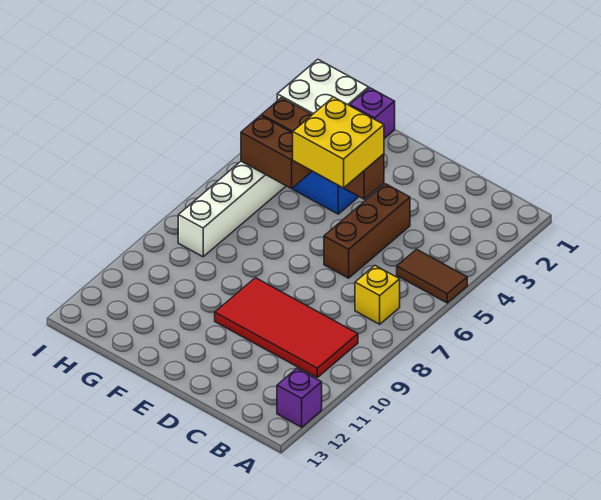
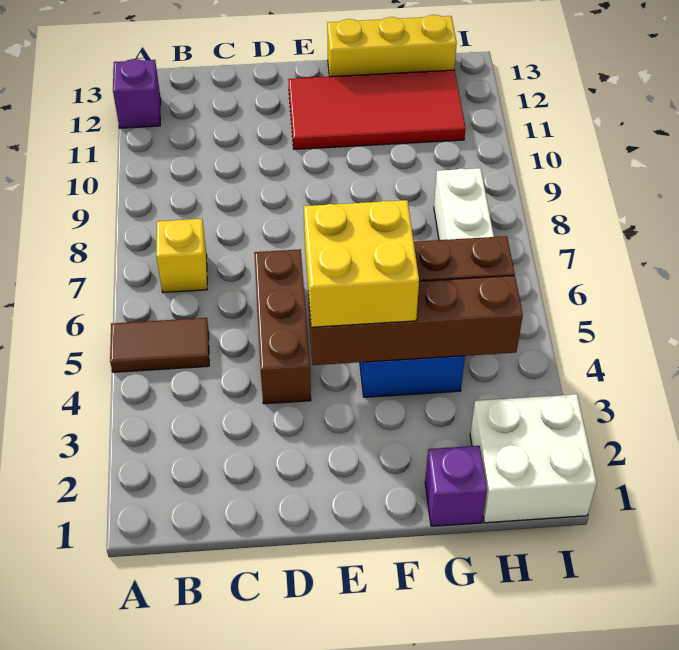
red tile B9:E10 level 1 -> red tile E11:H12 level 1
none -> yellow brick F13:H13 level 1

